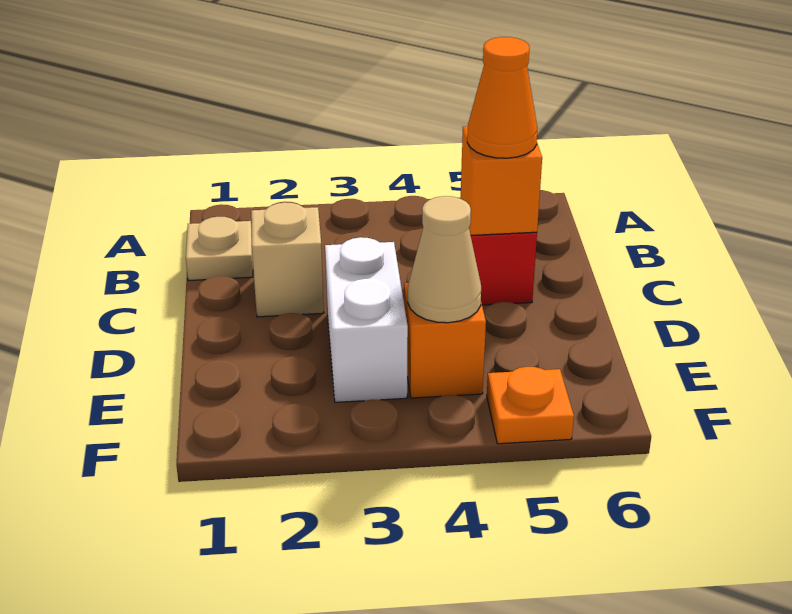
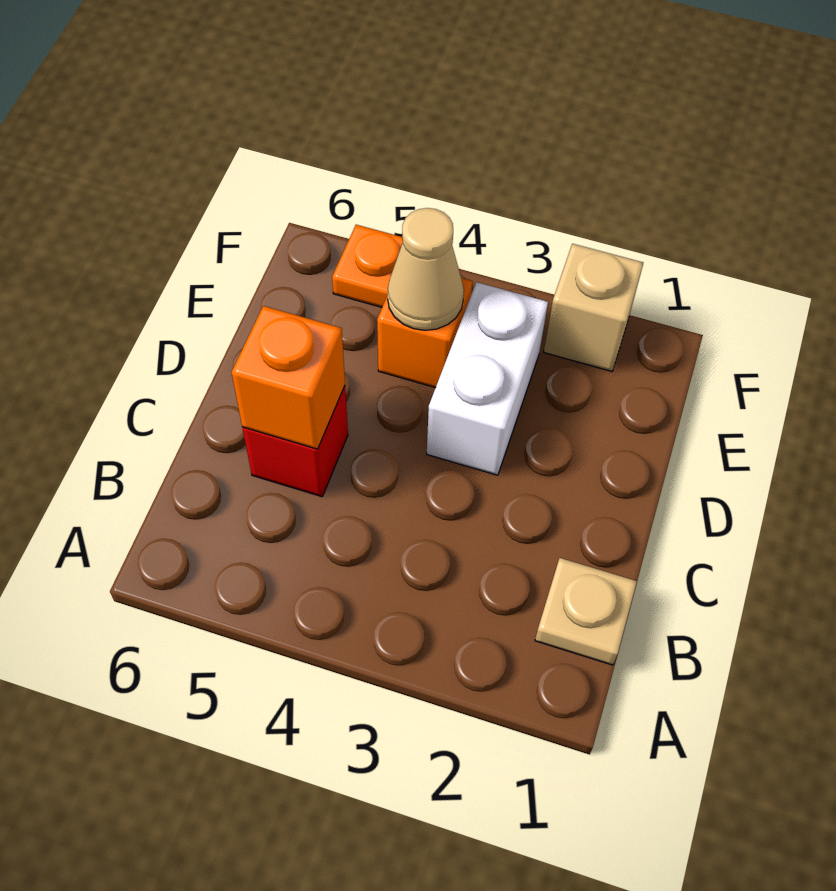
tan brick C2 level 1 -> tan brick F2 level 1
orange cone C5 level 3 -> none

